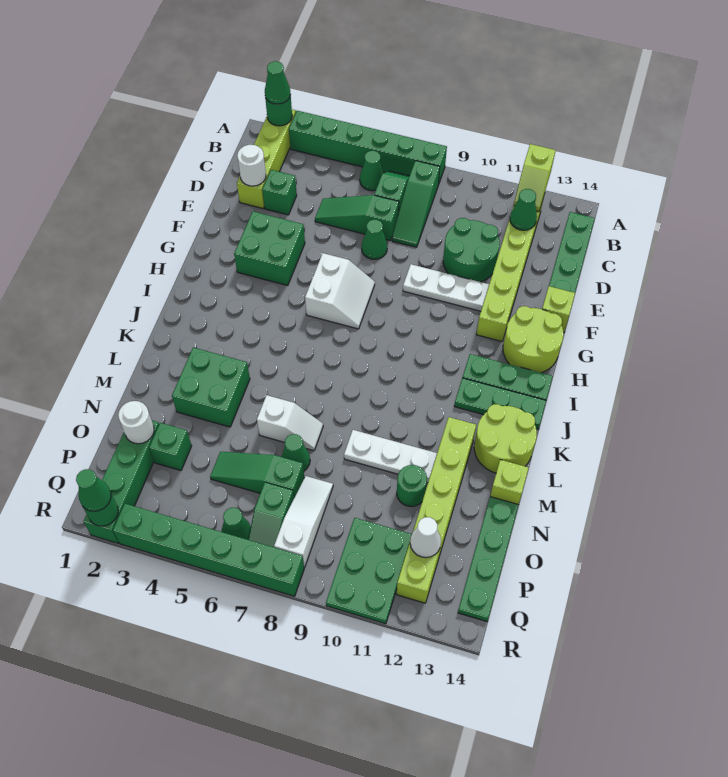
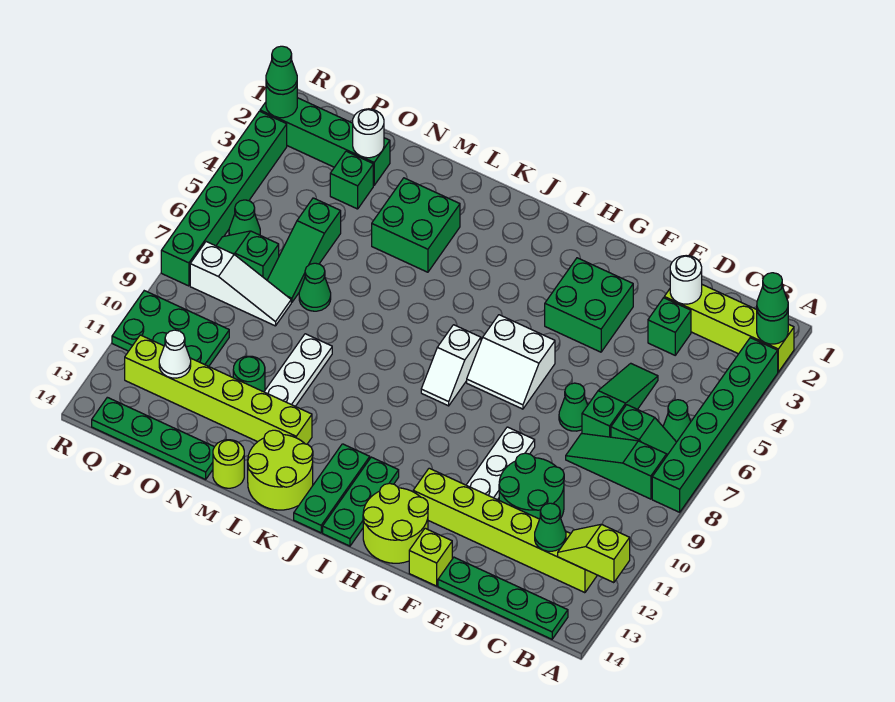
white slope M6:M7 level 1 top 6 -> white slope I7:I8 level 1 top 7
lime brick M14 level 1 -> lime round brick M14 level 1
green slope O5:O7 level 1 top 7 -> green slope O5:O7 level 1 top 5

